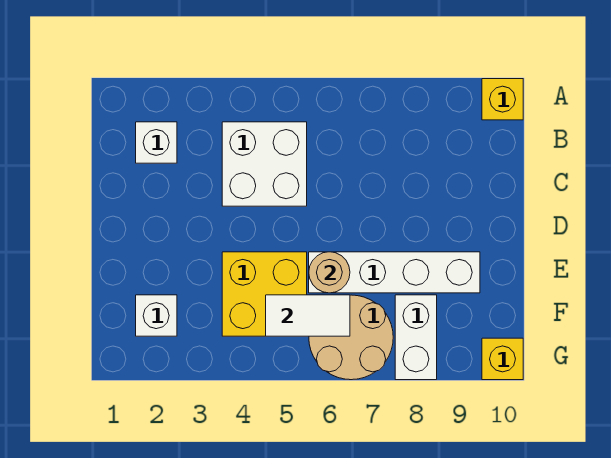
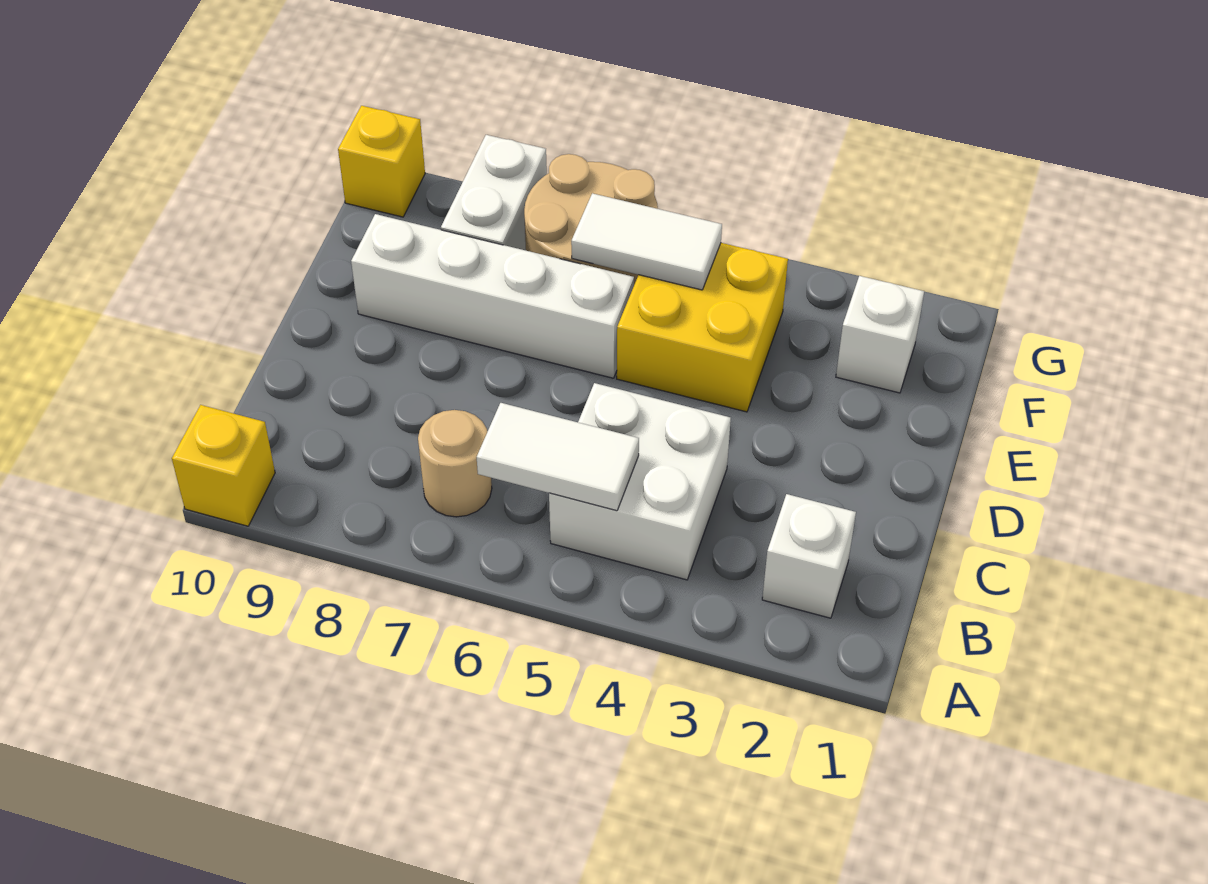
none -> white tile B5:B6 level 2
tan round brick E6 level 2 -> tan round brick B7 level 1

